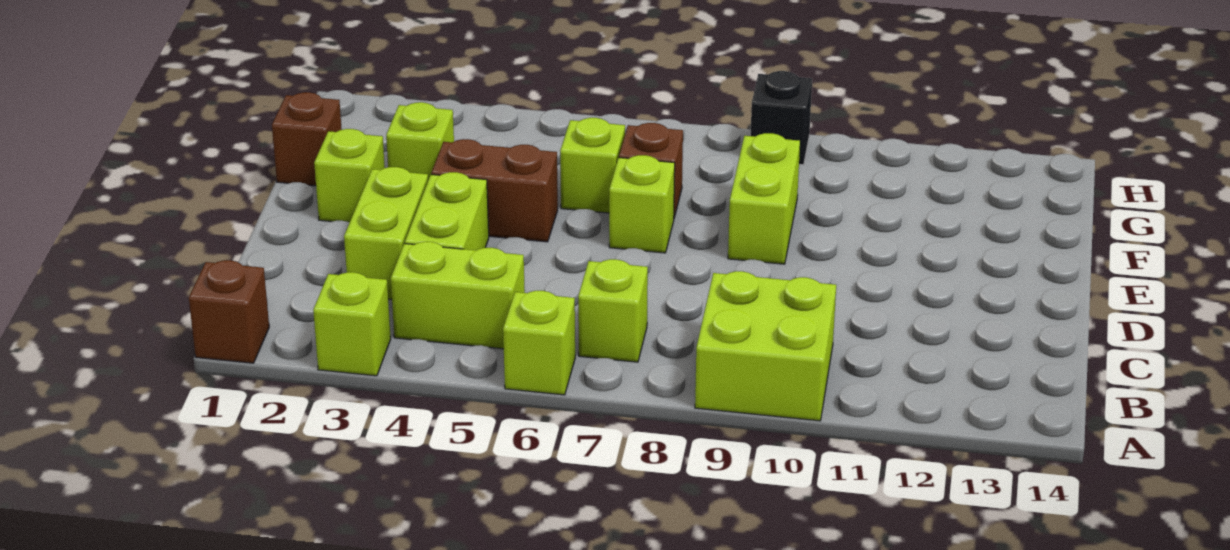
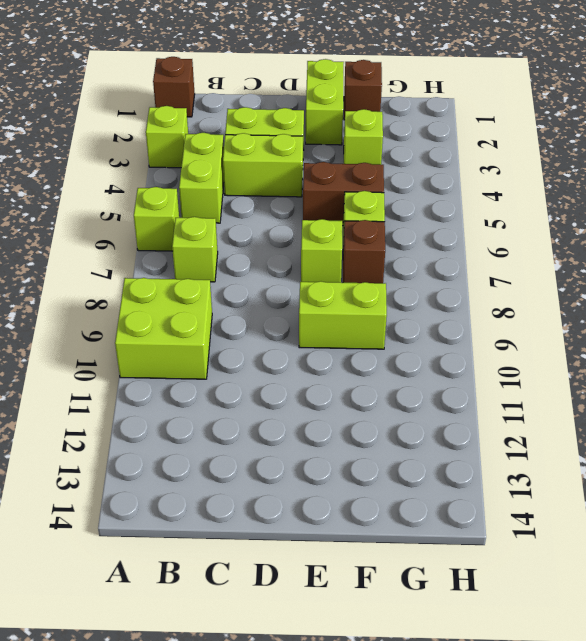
lime brick E2 level 1 -> lime brick E1:E2 level 1
brown brick E4:E5 level 1 -> brown brick E5:F5 level 1
black brick H9 level 1 -> none

